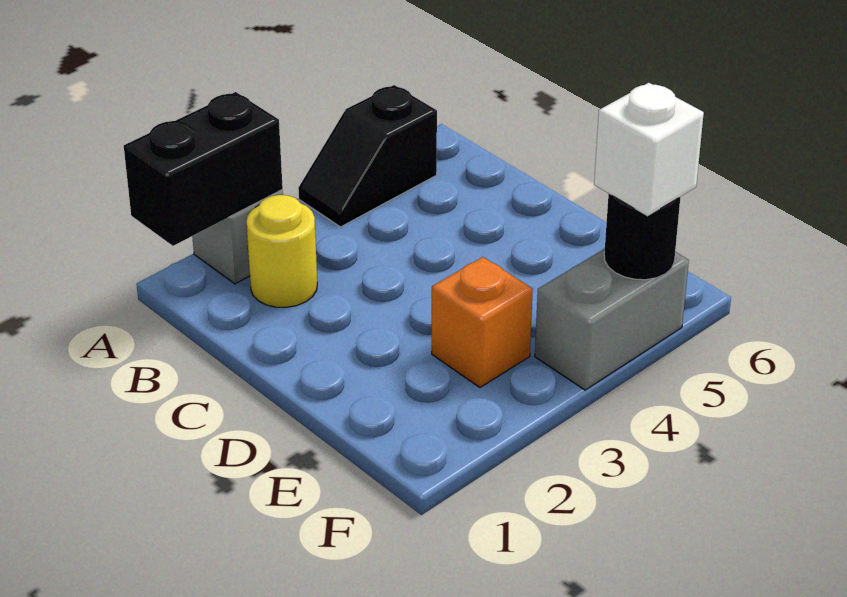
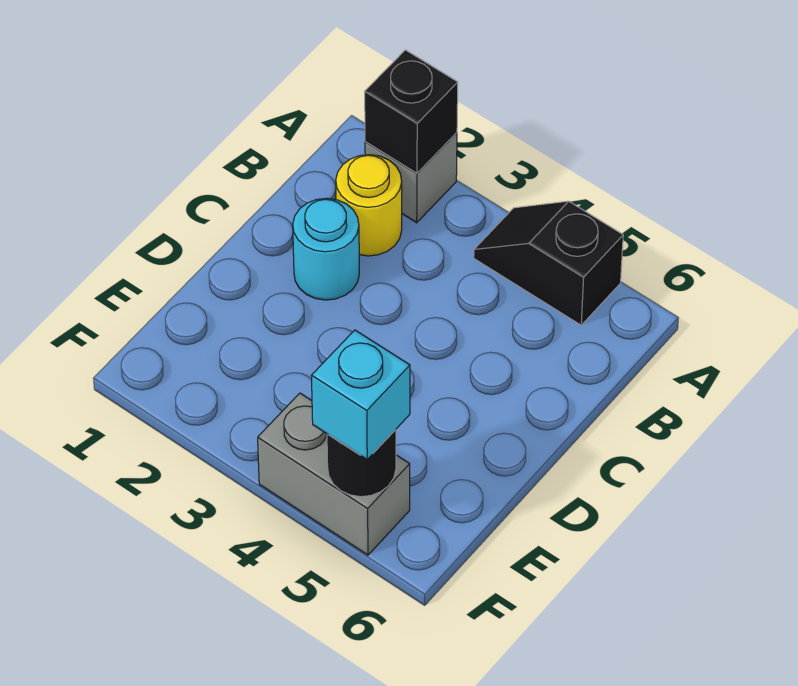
black brick A1:A2 level 2 -> black brick A2 level 2
none -> cyan round brick C2 level 1
orange brick E3 level 1 -> none
white brick F5 level 3 -> cyan brick F5 level 3

